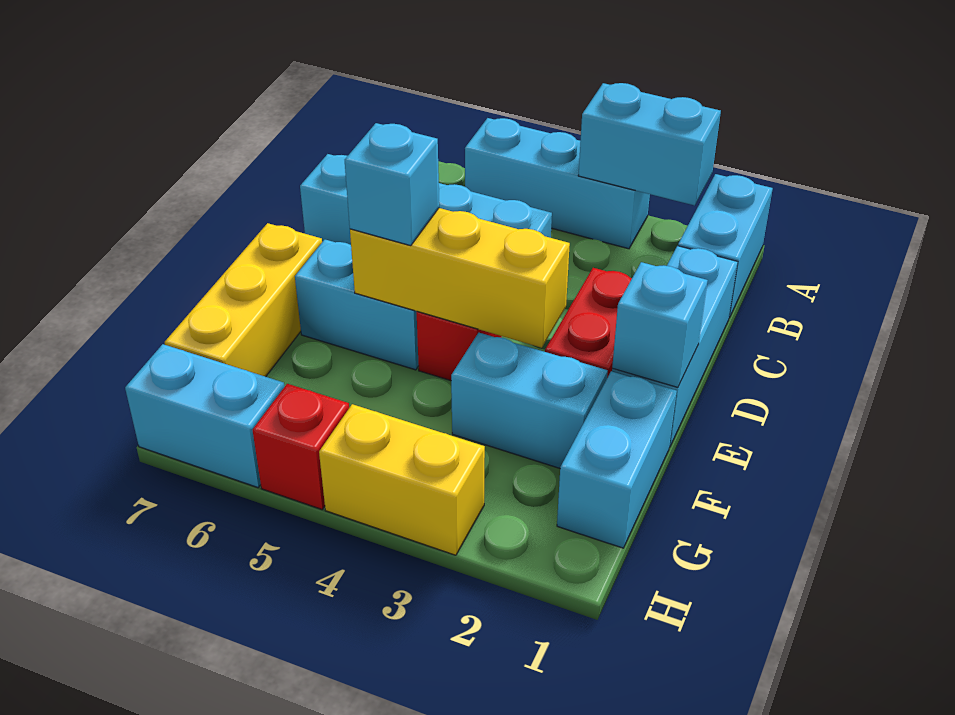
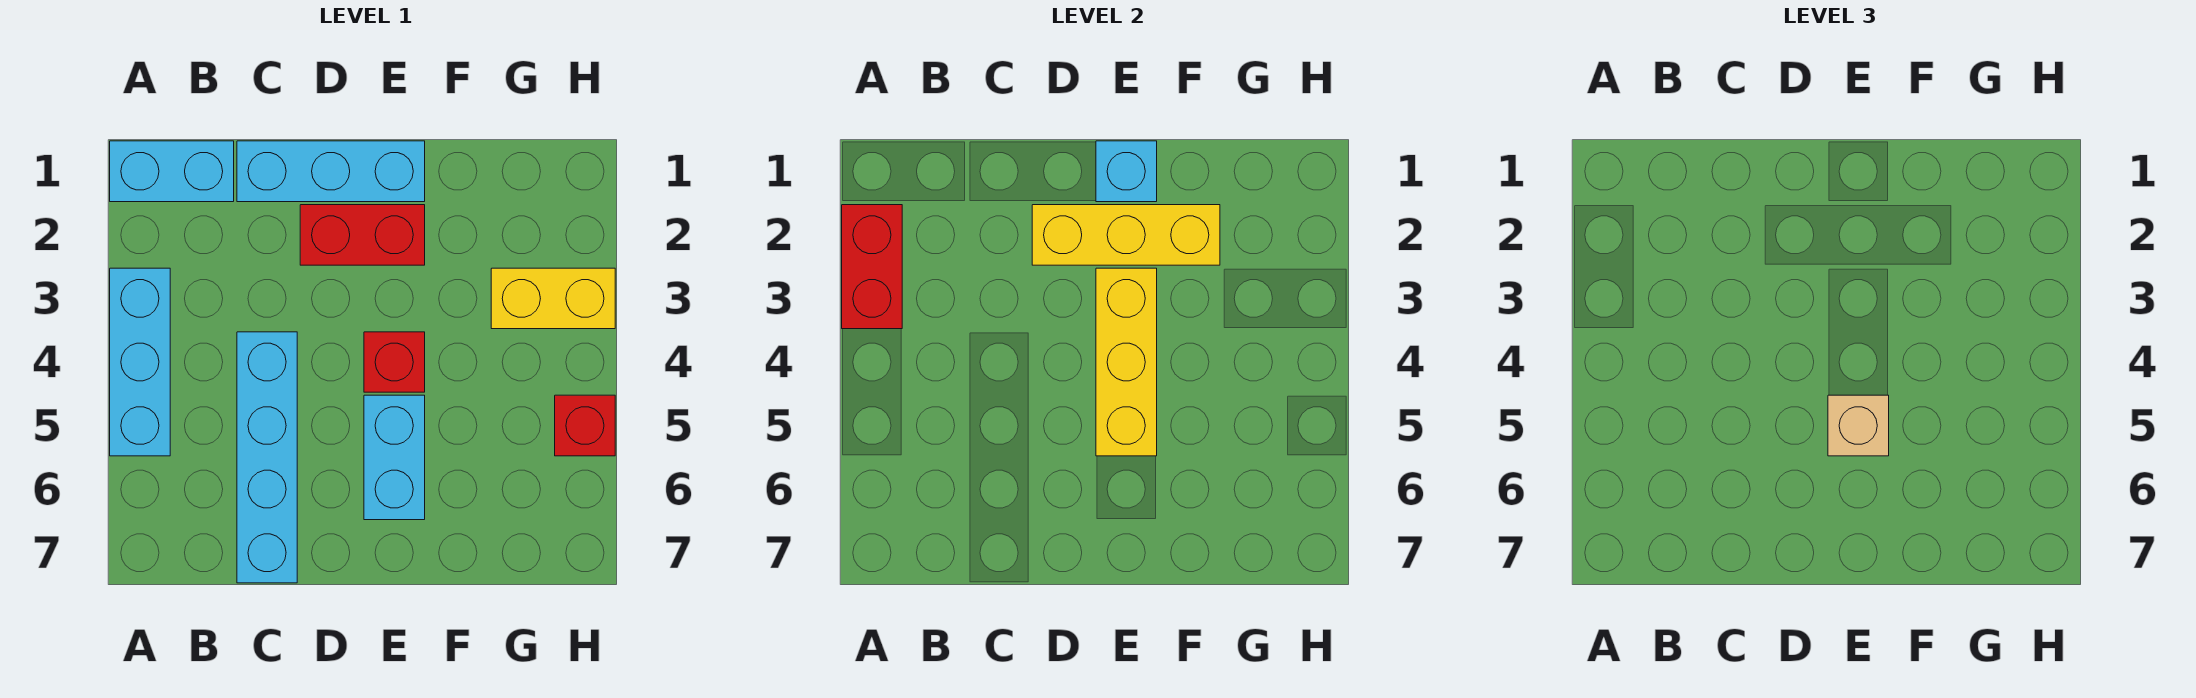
cyan brick A2:A3 level 2 -> red brick A2:A3 level 2
cyan brick E5 level 3 -> tan brick E5 level 3
yellow brick E7:G7 level 1 -> yellow brick D2:F2 level 2
cyan brick F1:G1 level 1 -> none
cyan brick F2:F3 level 1 -> none
yellow brick H3:H4 level 1 -> yellow brick G3:H3 level 1
cyan brick H6:H7 level 1 -> none

